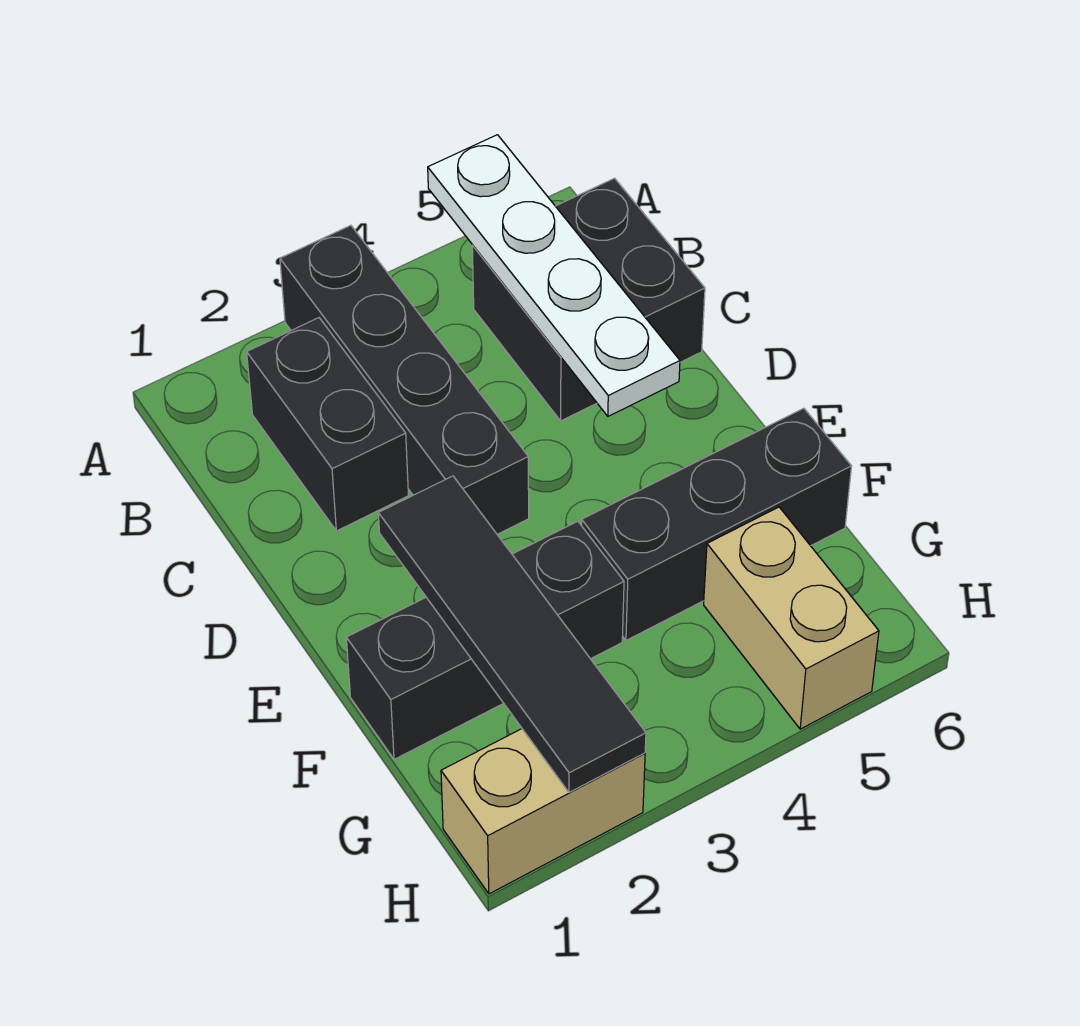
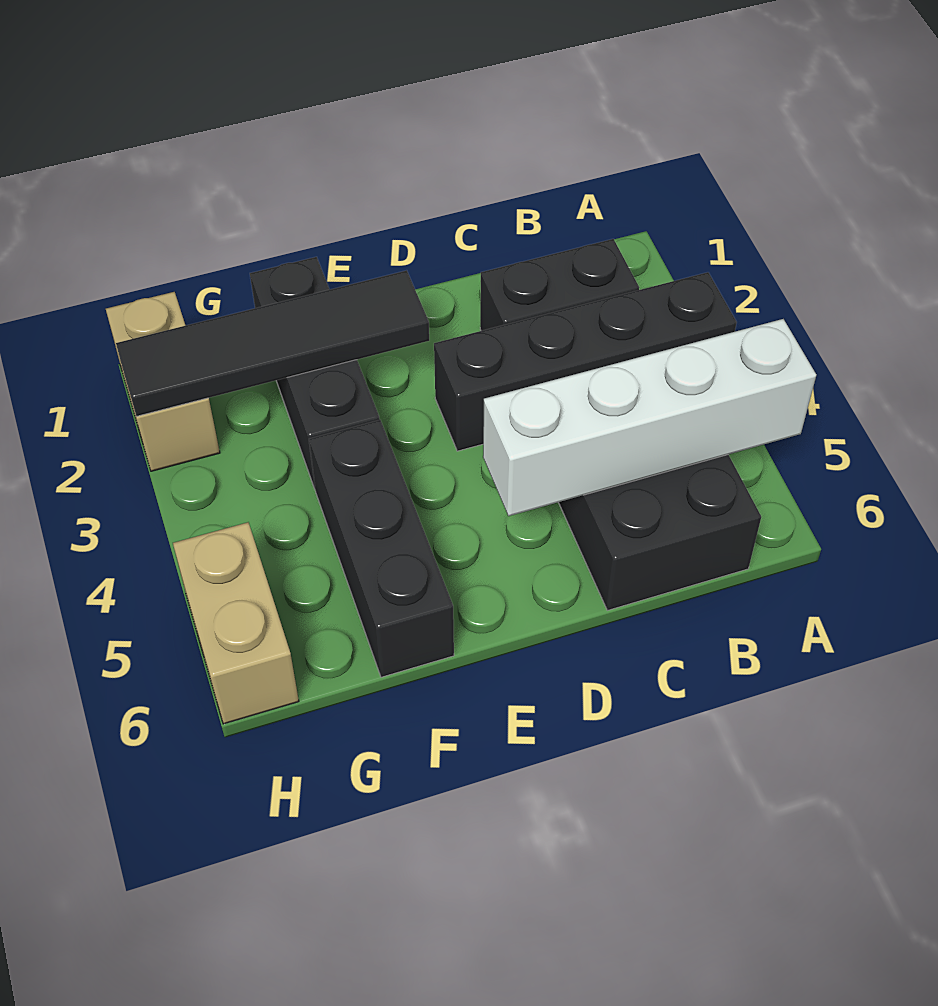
white plate A5:D5 level 2 -> white brick A5:D5 level 2
tan brick G5:H5 level 1 -> tan brick H5:H6 level 1

